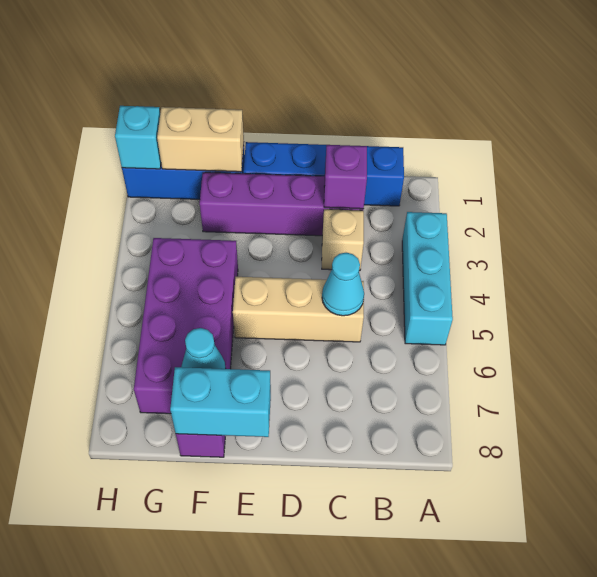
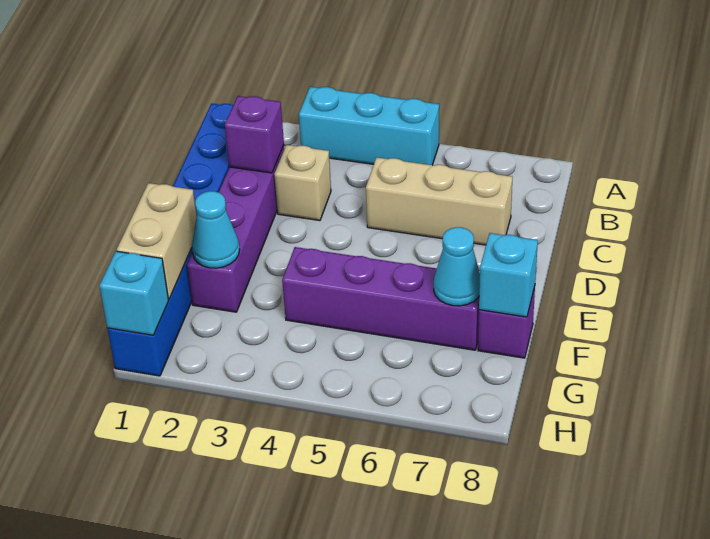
tan brick C5:E5 level 1 -> tan brick C5:C7 level 1
cyan cone C5 level 2 -> cyan cone F2 level 2
cyan brick E8:F8 level 2 -> cyan brick F8 level 2
purple brick F4:G7 level 1 -> purple brick F4:F7 level 1

